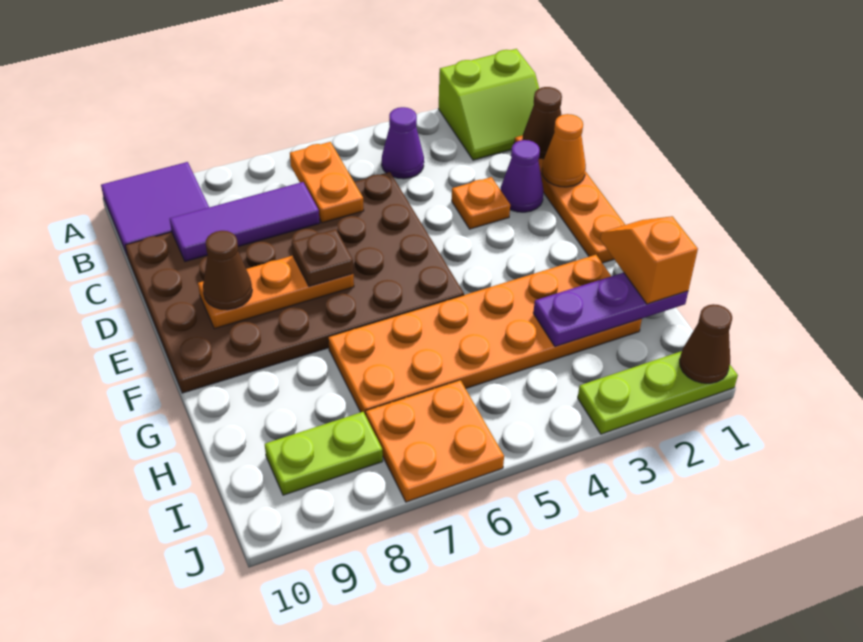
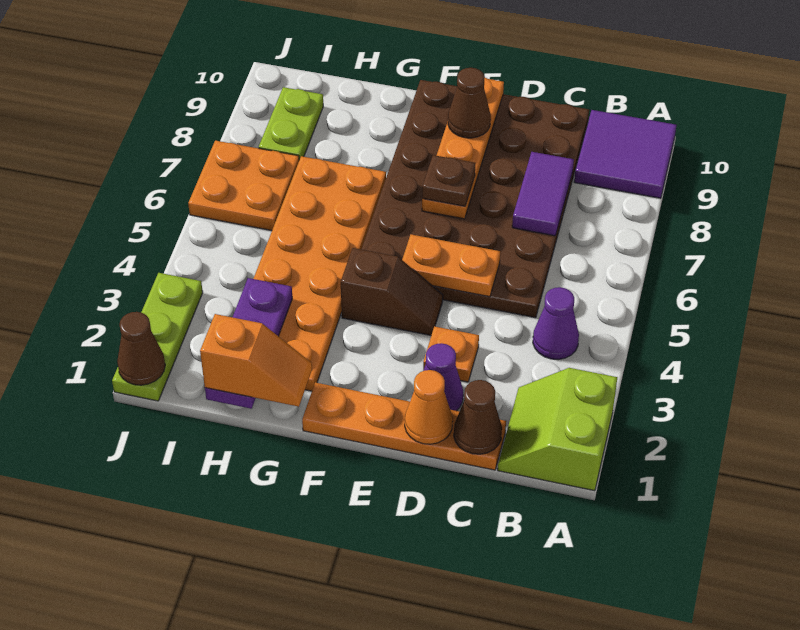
orange plate B6:C6 level 2 -> orange plate D5:E5 level 2
purple tile C7:C9 level 2 -> purple tile C7:C8 level 2
none -> brown slope E4:F4 level 1 top F
orange plate E7:E9 level 2 -> orange plate E7:E10 level 2

